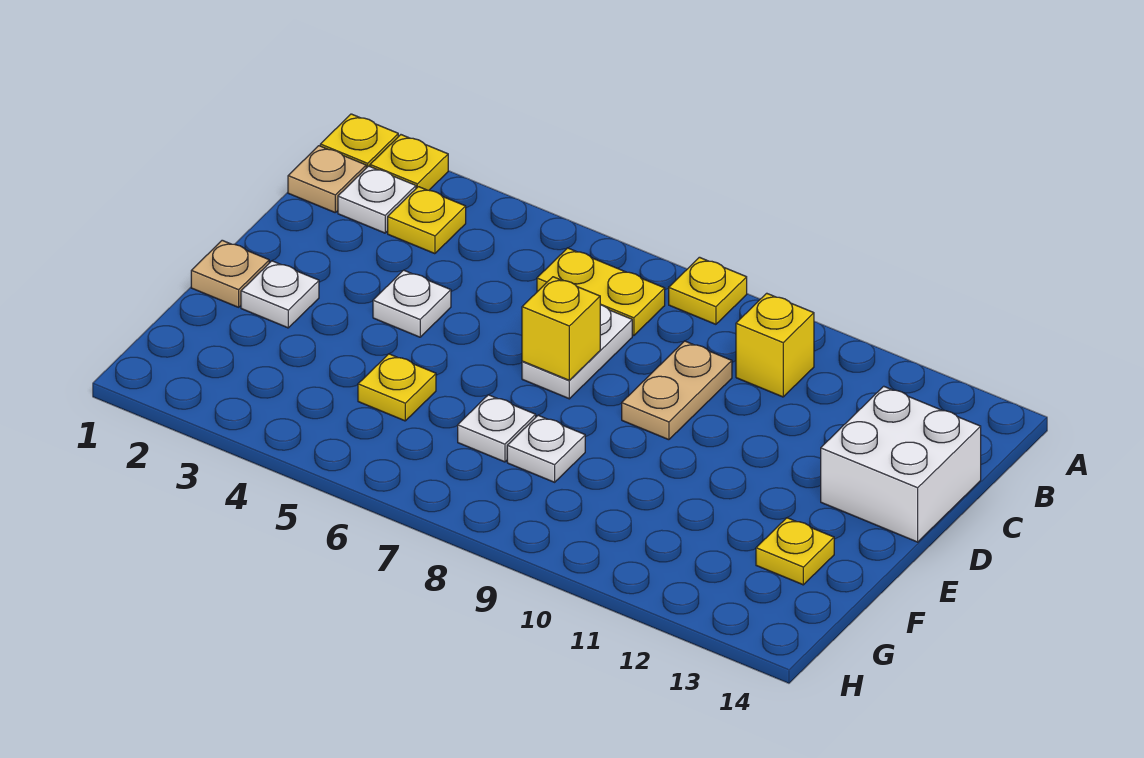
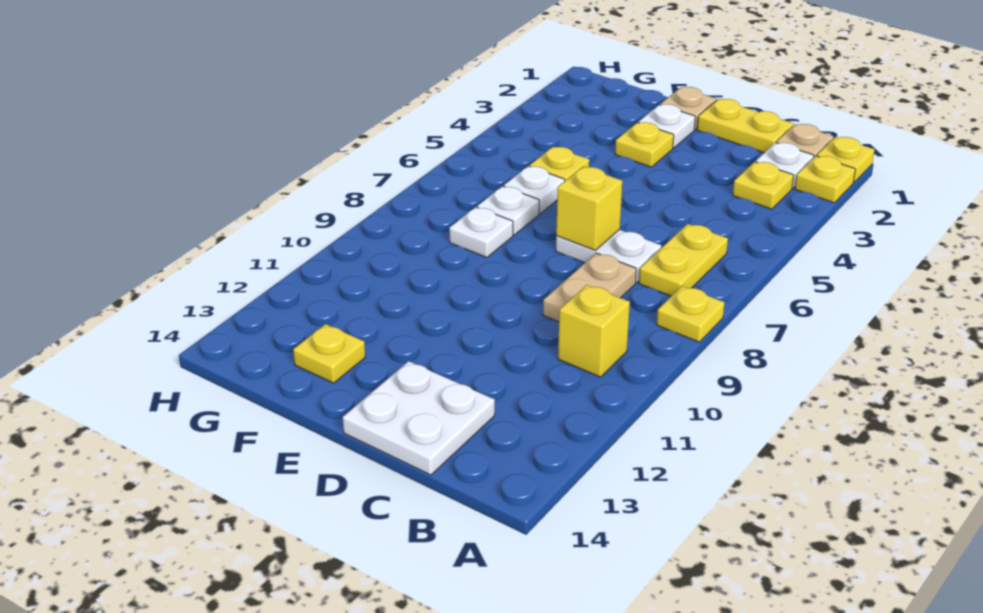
none -> yellow plate C1:D1 level 1
tan plate C9:D9 level 1 -> tan plate C8:C9 level 1
white brick C13:D14 level 1 -> white plate C13:D14 level 1
white plate D4 level 1 -> white plate F6 level 1
none -> yellow plate E3 level 1

